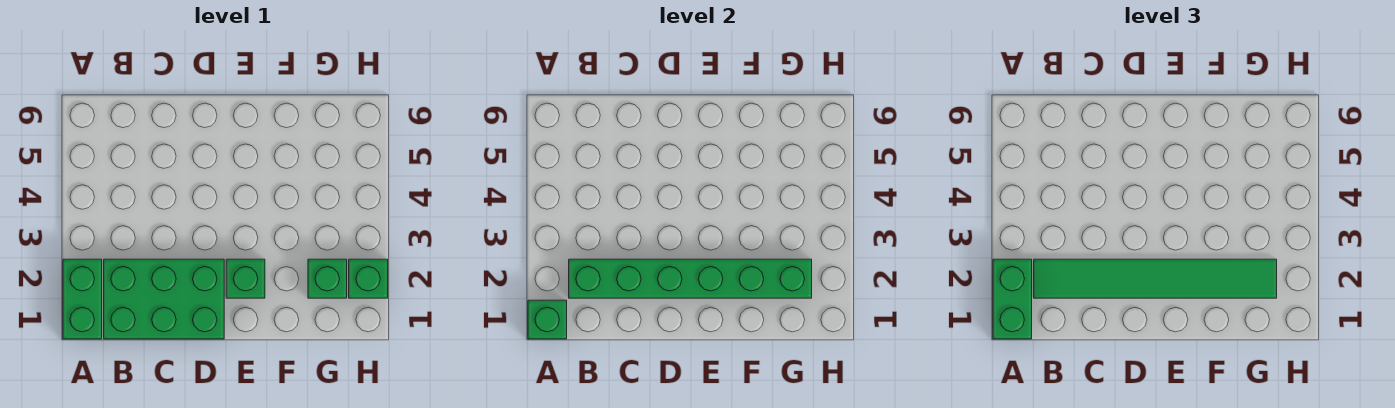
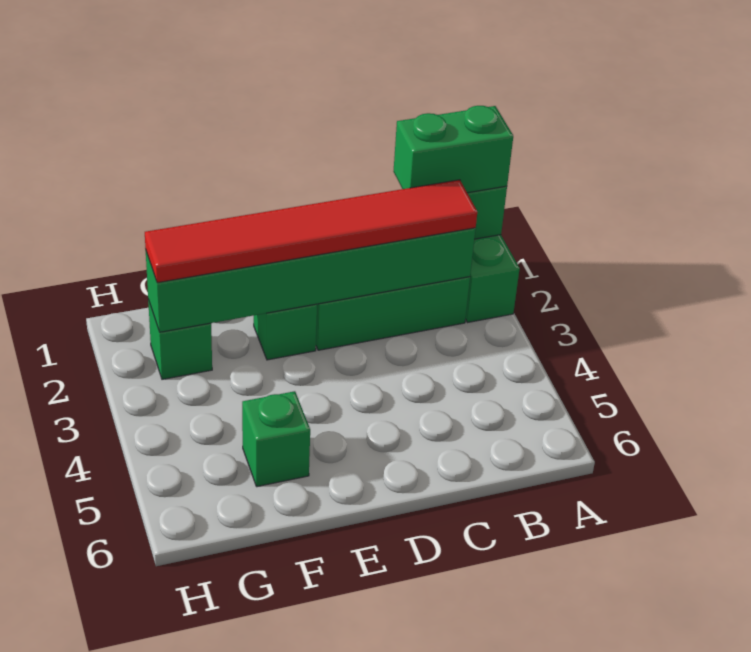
green brick A1:A2 level 3 -> green brick A1:B1 level 3
green tile B2:G2 level 3 -> red tile B2:G2 level 3
green brick H2 level 1 -> green brick F5 level 1

